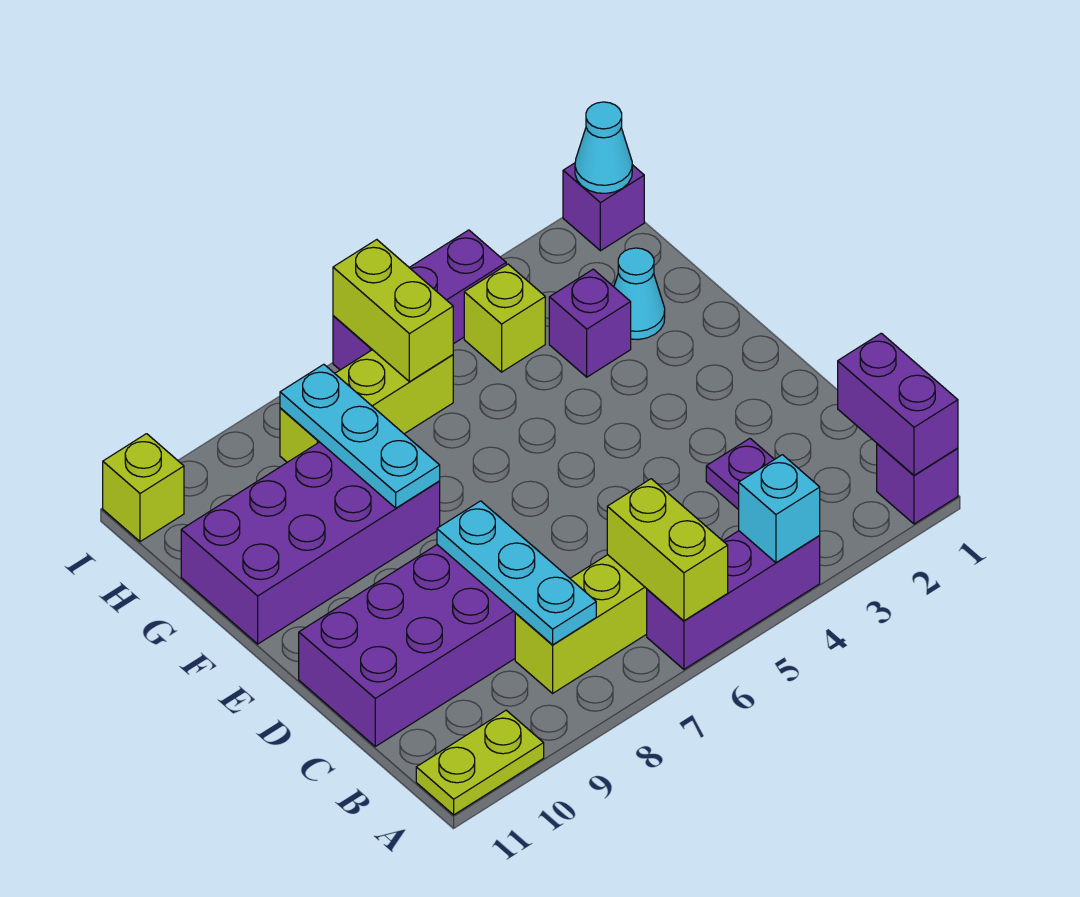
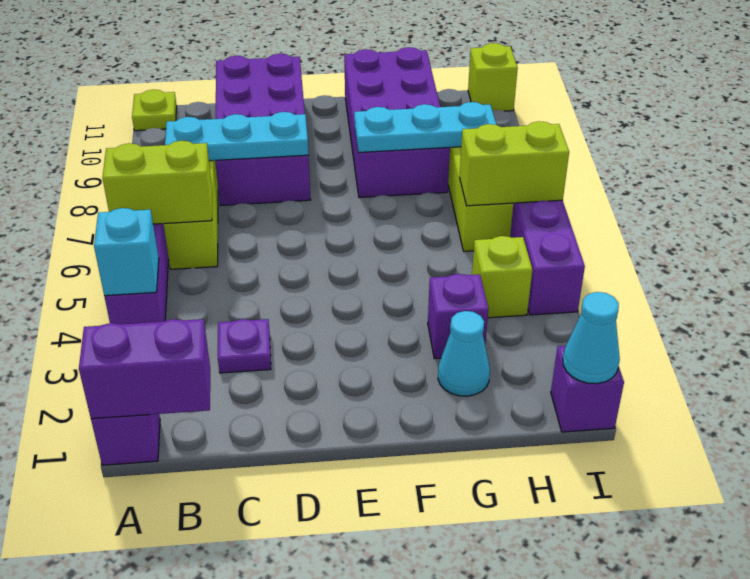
lime plate A10:A11 level 1 -> lime plate A11 level 1

